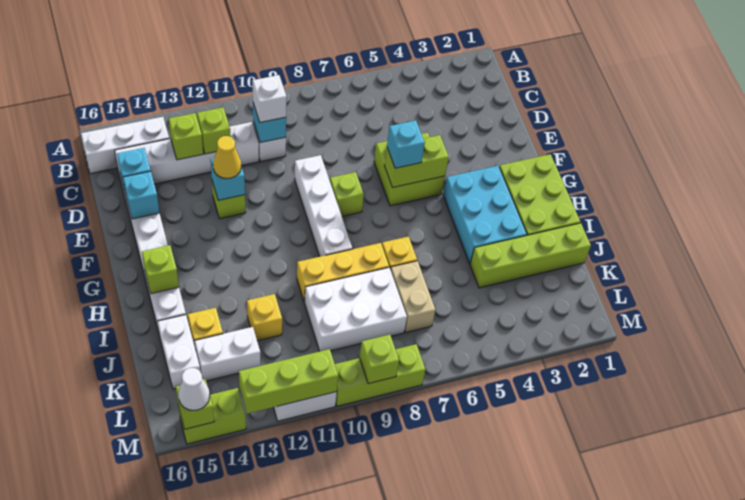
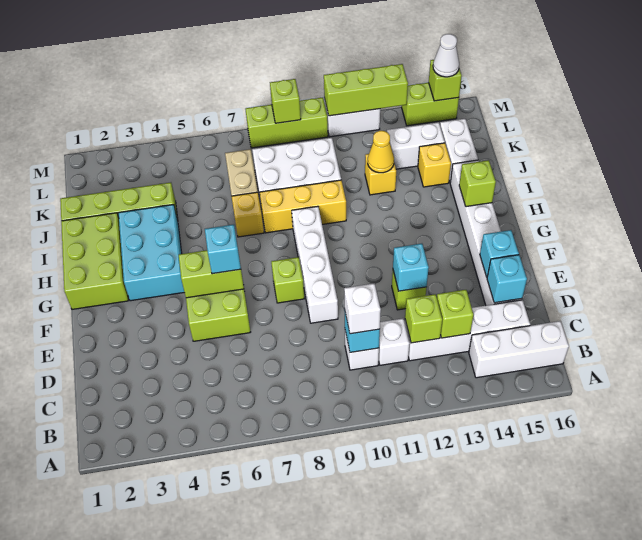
yellow cone E12 level 3 -> yellow cone J12 level 2

